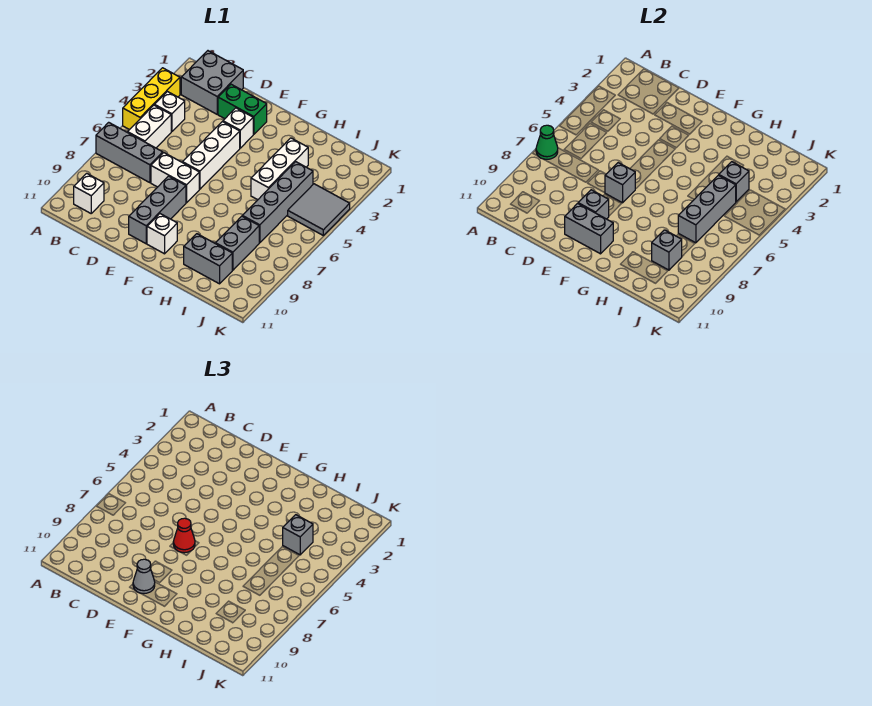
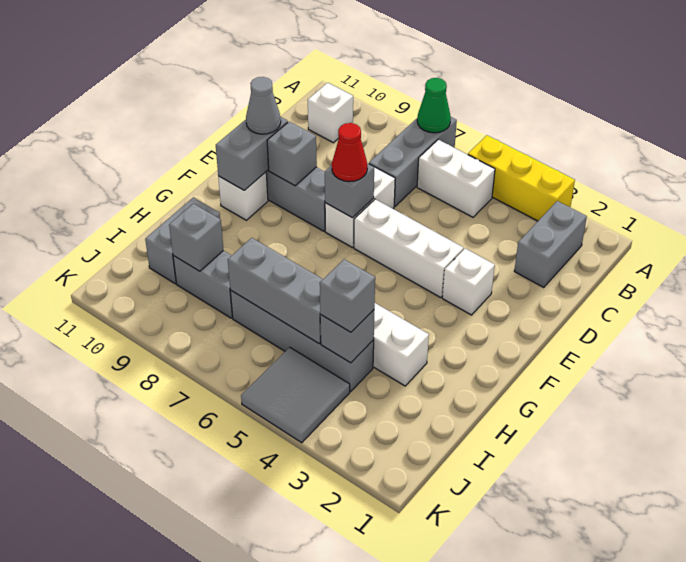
grey brick B1:C2 level 1 -> grey brick B2:C2 level 1
white brick B4 level 1 -> none
green brick D2:E2 level 1 -> none

